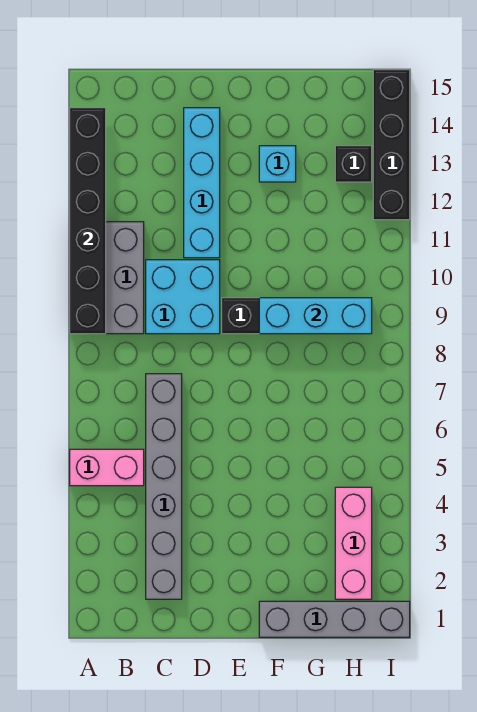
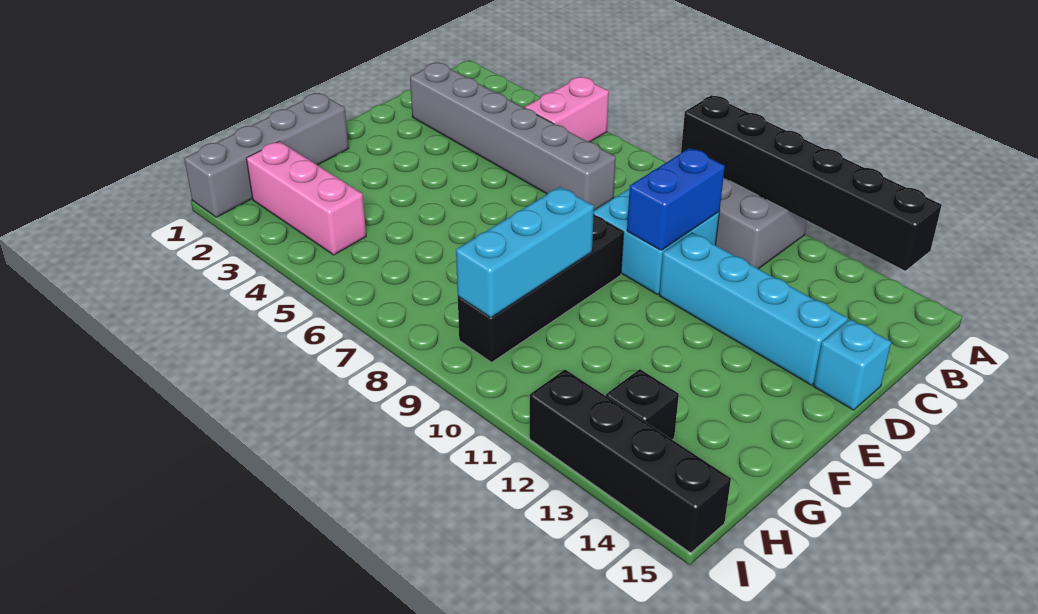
none -> blue brick C10:D10 level 2
cyan brick F13 level 1 -> cyan brick D15 level 1

